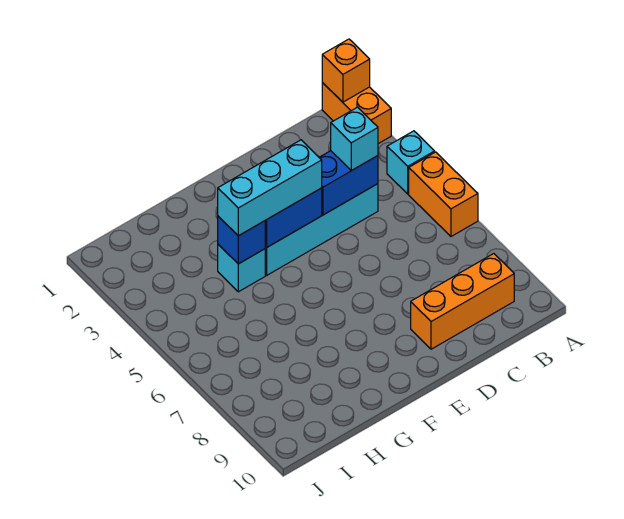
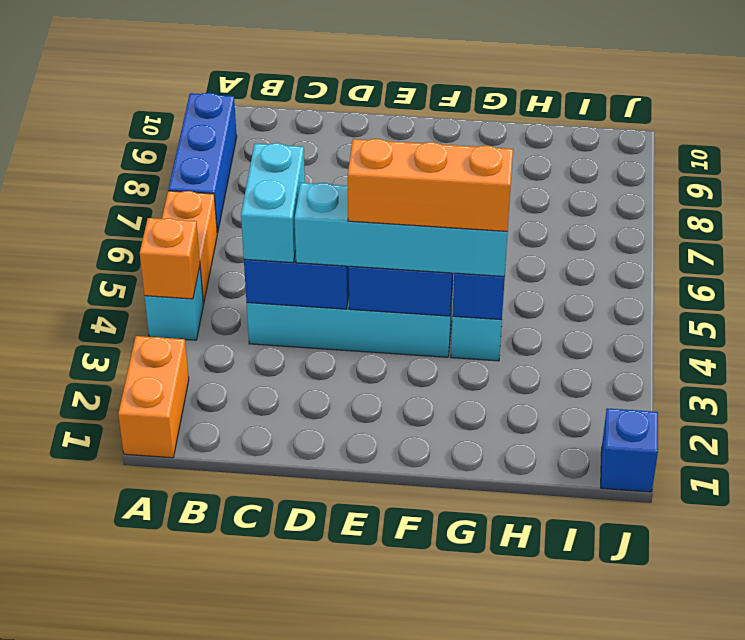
orange brick A1 level 2 -> orange brick A4 level 2
none -> blue brick A7:A9 level 1
orange brick B9:D9 level 1 -> orange brick E4:G4 level 4
cyan brick C4 level 3 -> cyan brick C4:C5 level 3
cyan brick E4:G4 level 3 -> cyan brick D4:G4 level 3
none -> blue brick J1 level 1

